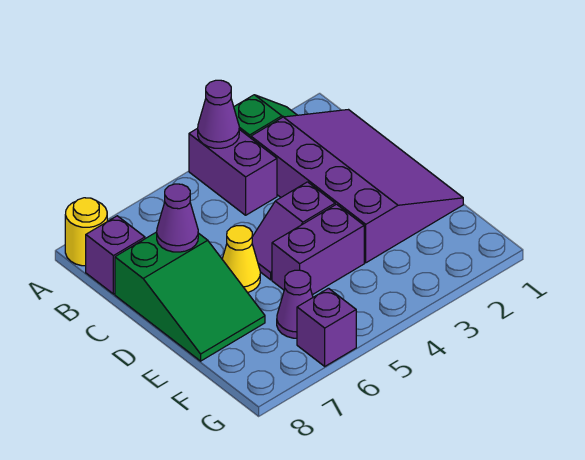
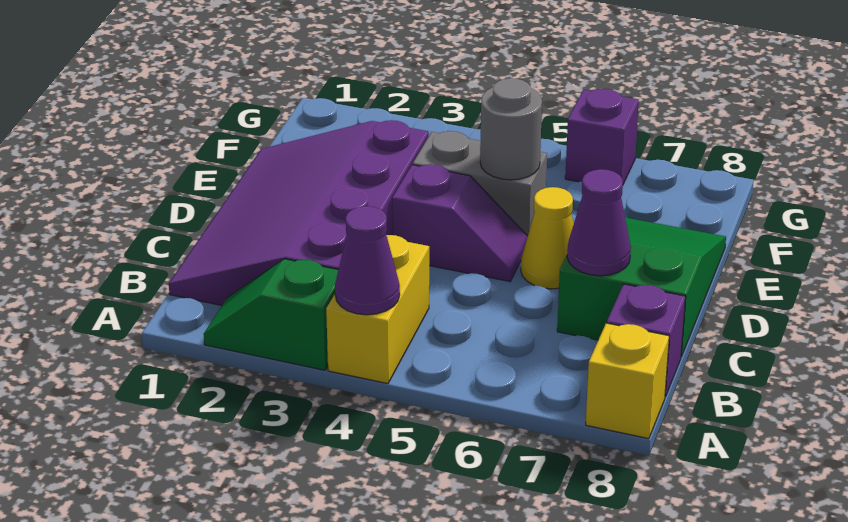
purple brick A4:B4 level 1 -> yellow brick A4:B4 level 1
yellow round brick A8 level 1 -> yellow brick A8 level 1
purple brick E4:E5 level 1 -> grey brick E4:E5 level 1
none -> grey round brick E5 level 2
purple cone F6 level 1 -> none

